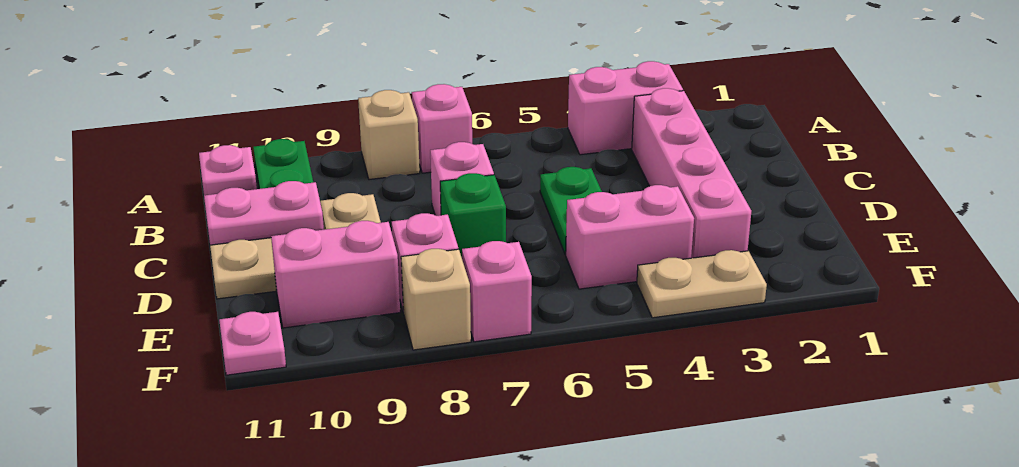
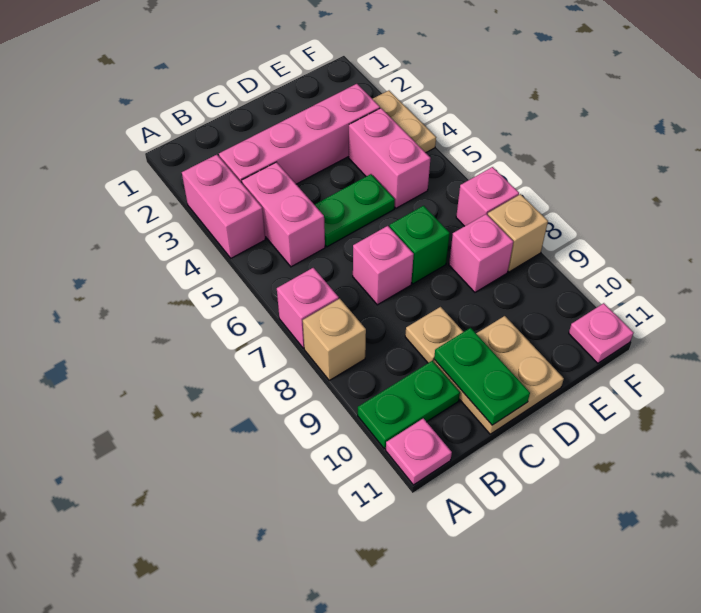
pink plate C10:C11 level 2 -> green plate C10:C11 level 2
pink brick E9:E10 level 1 -> pink brick B4:B5 level 1

